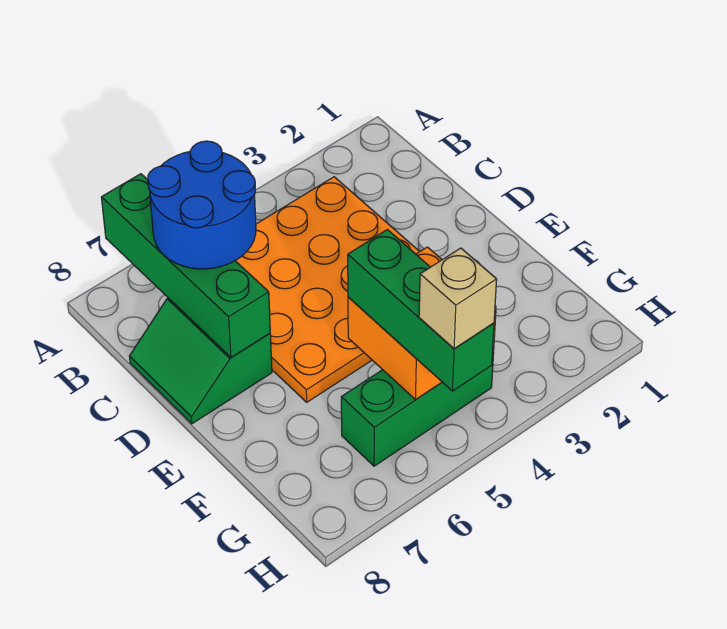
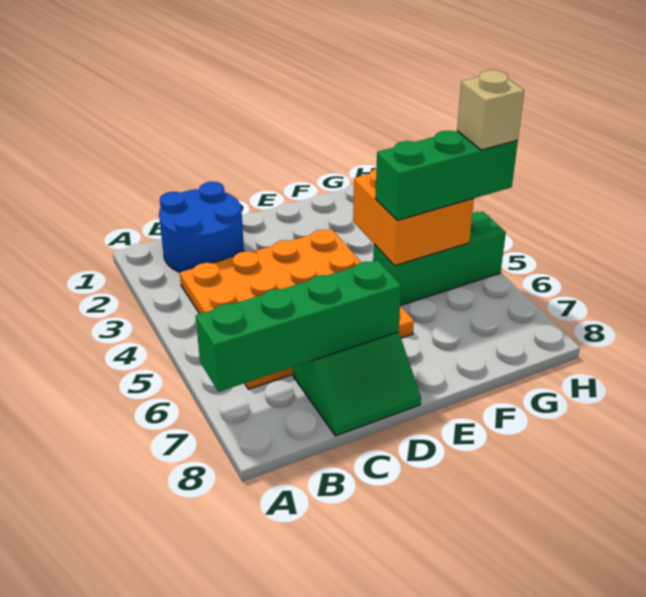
blue round brick B6:C7 level 3 -> blue round brick B1:C2 level 1
green brick G4:G6 level 1 -> green brick F5:H5 level 1

